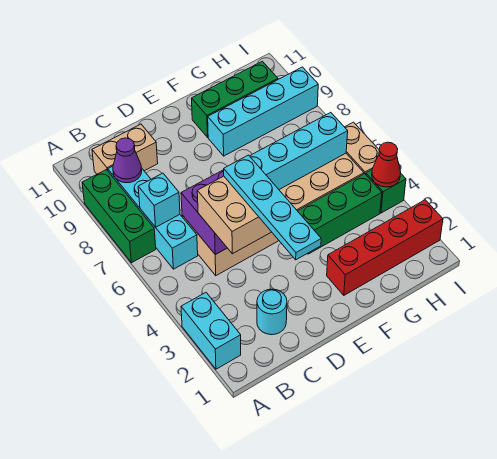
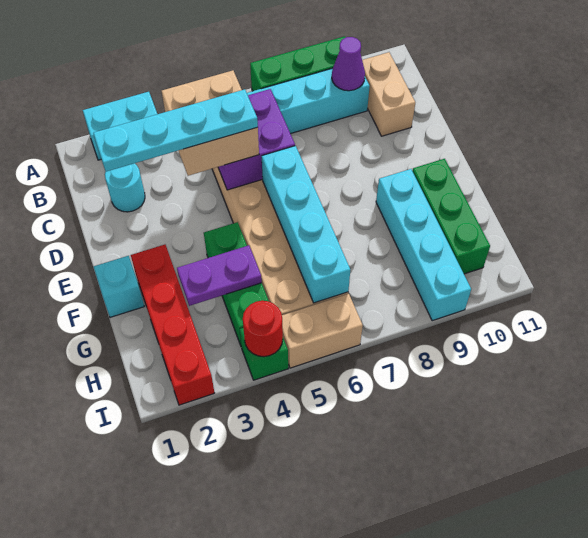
cyan brick B7 level 2 -> cyan brick F1 level 1
none -> purple plate G3:G4 level 2
red cone I4 level 2 -> red round brick I4 level 2

